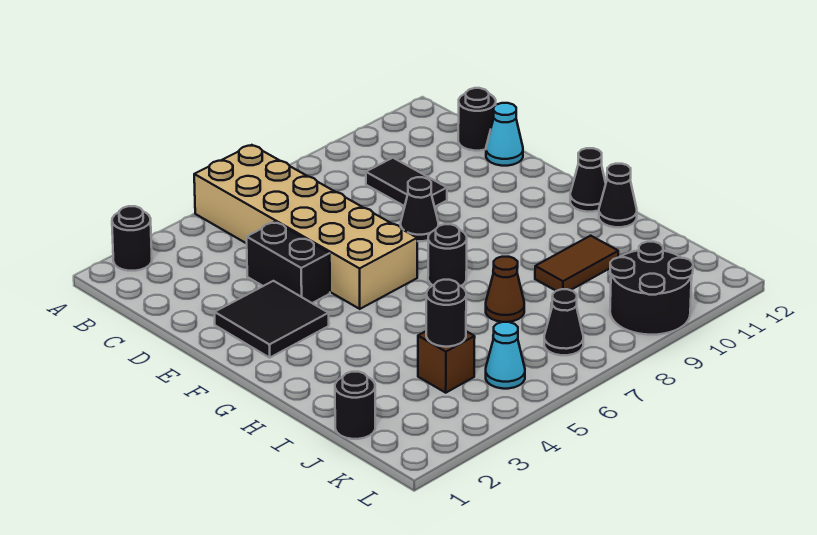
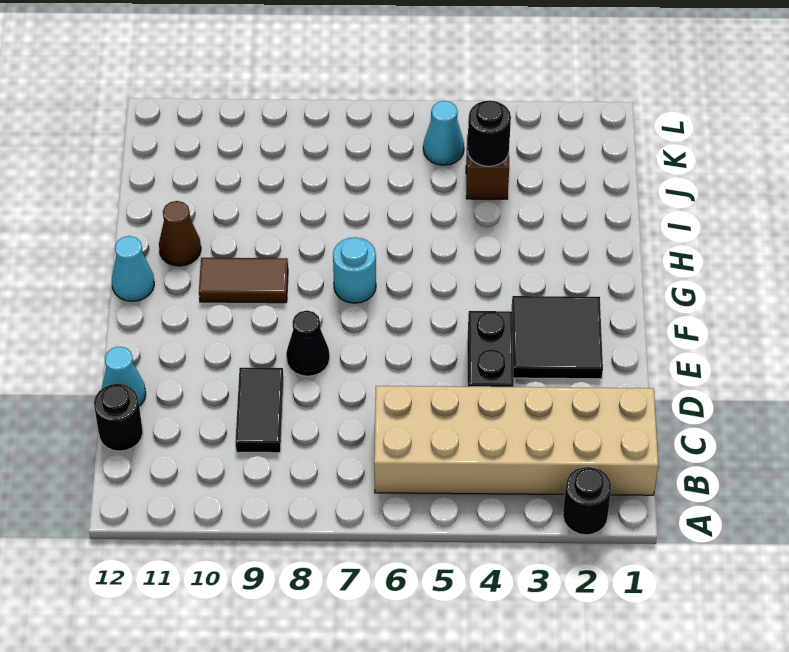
tan brick A5:F6 level 1 -> tan brick B1:C6 level 1
black round brick G7 level 1 -> cyan round brick G7 level 1
black cone G12 level 1 -> cyan cone G12 level 1
black cone H12 level 1 -> none
brown cone I7 level 1 -> brown cone H11 level 1
brown tile I9:I10 level 1 -> brown tile G9:G10 level 1
black round brick J1 level 1 -> none
black cone K7 level 1 -> none
black round brick K9:L10 level 1 -> none

